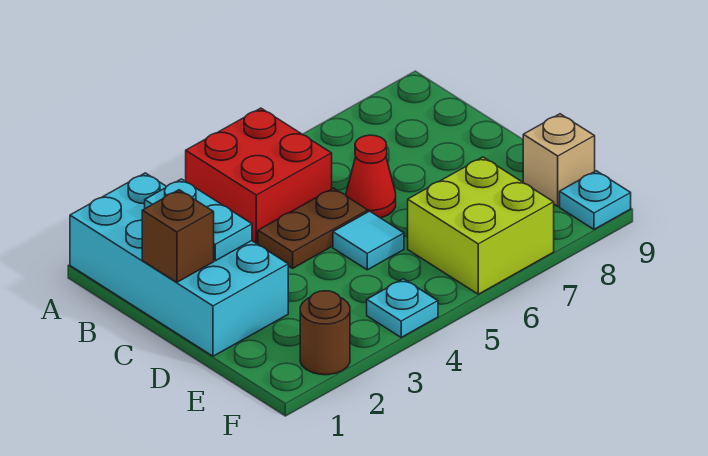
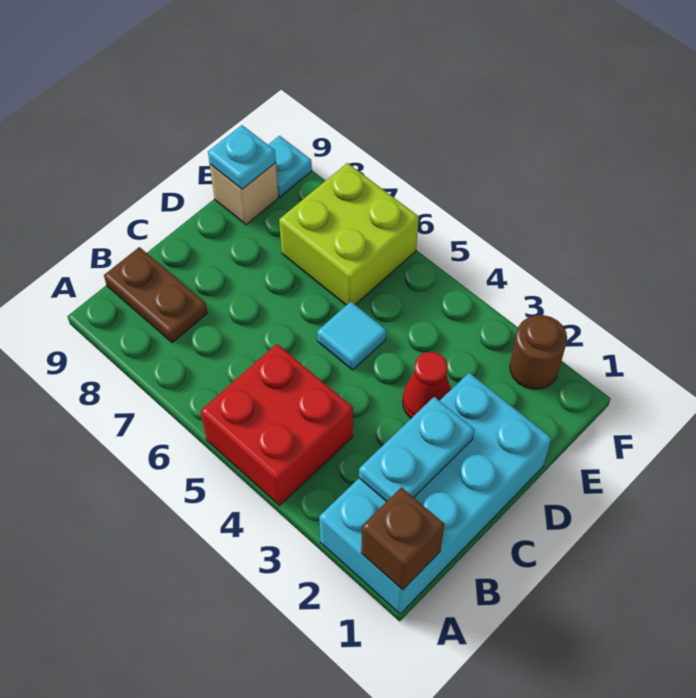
brown brick C1 level 2 -> brown brick A1 level 2
brown plate C4:C5 level 1 -> brown plate B8:B9 level 1
red cone C6 level 1 -> red cone D3 level 1
cyan plate F4 level 1 -> cyan plate E9 level 2

